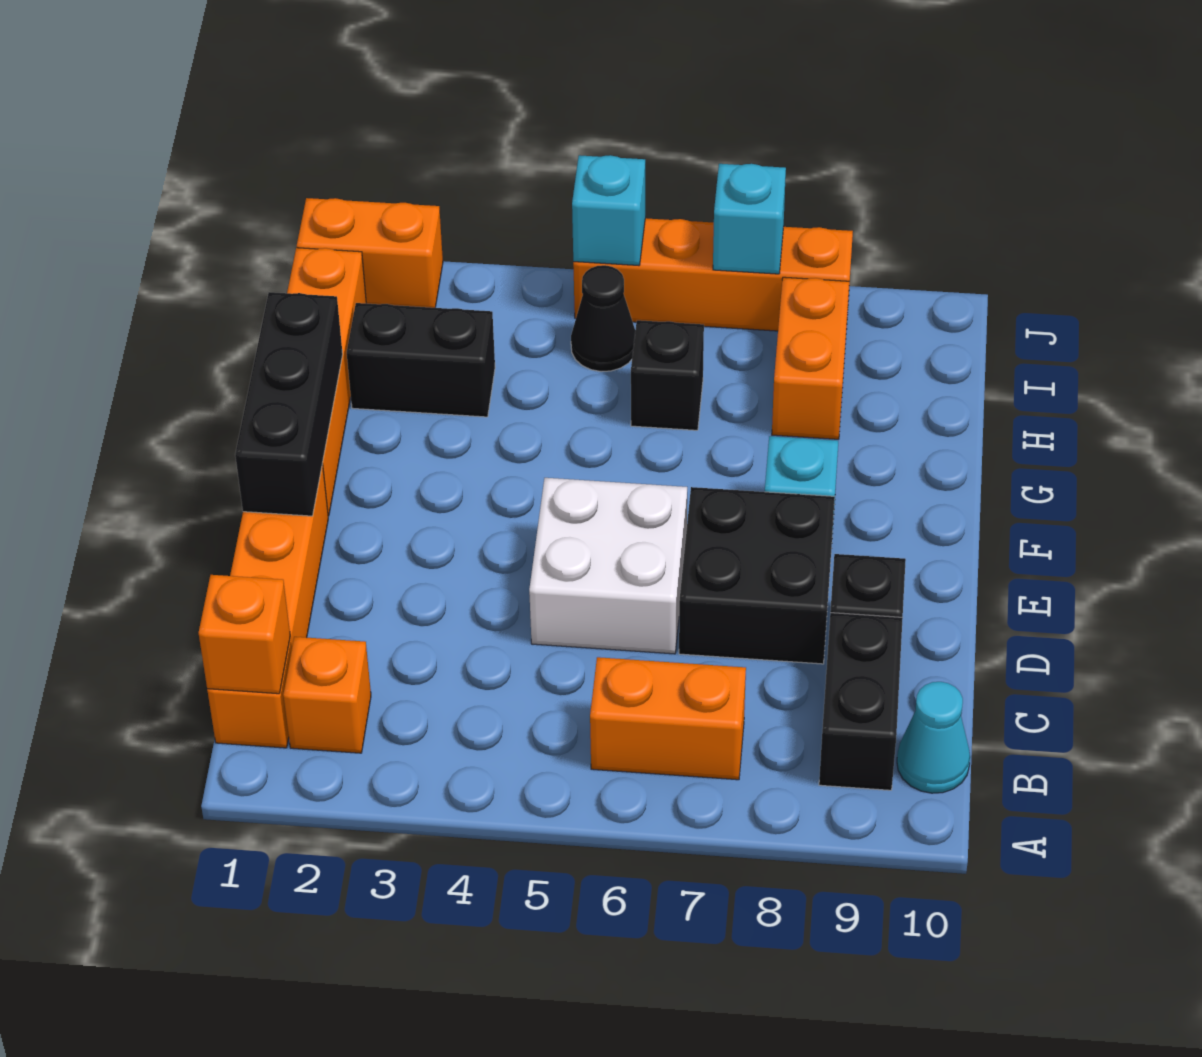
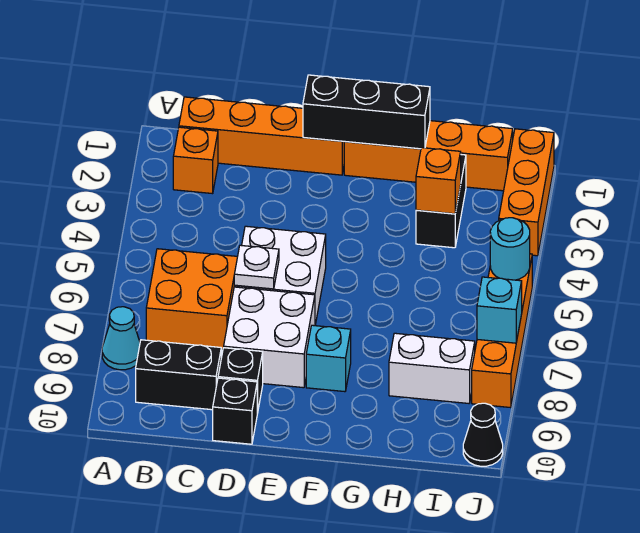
orange brick B1 level 2 -> orange brick H3 level 2
orange brick B6:B7 level 1 -> orange brick B6:C7 level 1
cyan cone B10 level 1 -> cyan cone A8 level 1
none -> white plate D6 level 2
black brick D7:E8 level 1 -> white brick D7:E8 level 1
black brick H6 level 1 -> black brick D10 level 1
orange brick H8:I8 level 1 -> white brick H8:I8 level 1
black cone I5 level 1 -> black cone J10 level 1
orange brick J1:J2 level 1 -> orange brick J1:J3 level 1
cyan brick J5 level 2 -> cyan round brick J5 level 2

